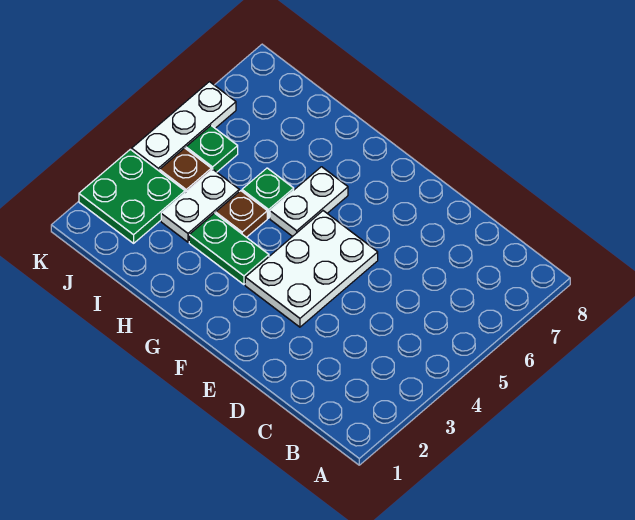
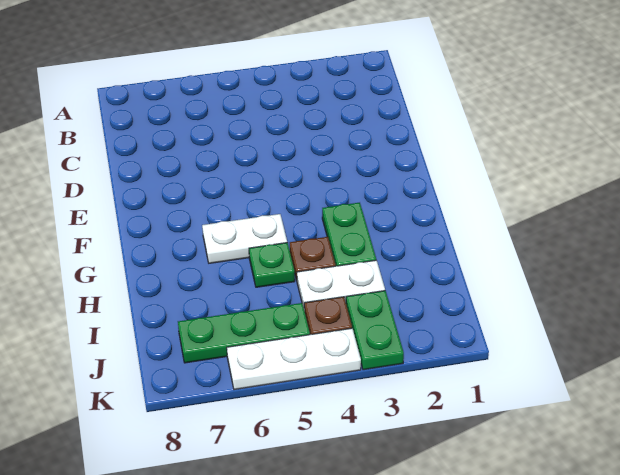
white plate E3:F5 level 1 -> none
green plate J2:K3 level 1 -> green plate J3:K3 level 1
green plate J5 level 1 -> green plate J5:J7 level 1

